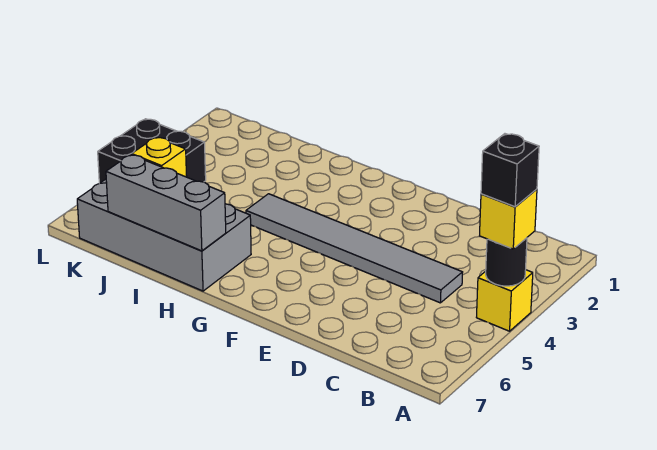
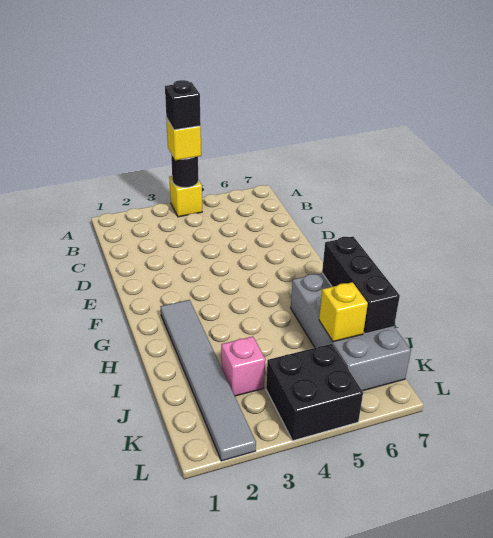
grey tile C4:H4 level 1 -> grey tile G2:L2 level 1
grey brick H7:J7 level 2 -> black brick H7:J7 level 2
none -> pink brick J3 level 1

